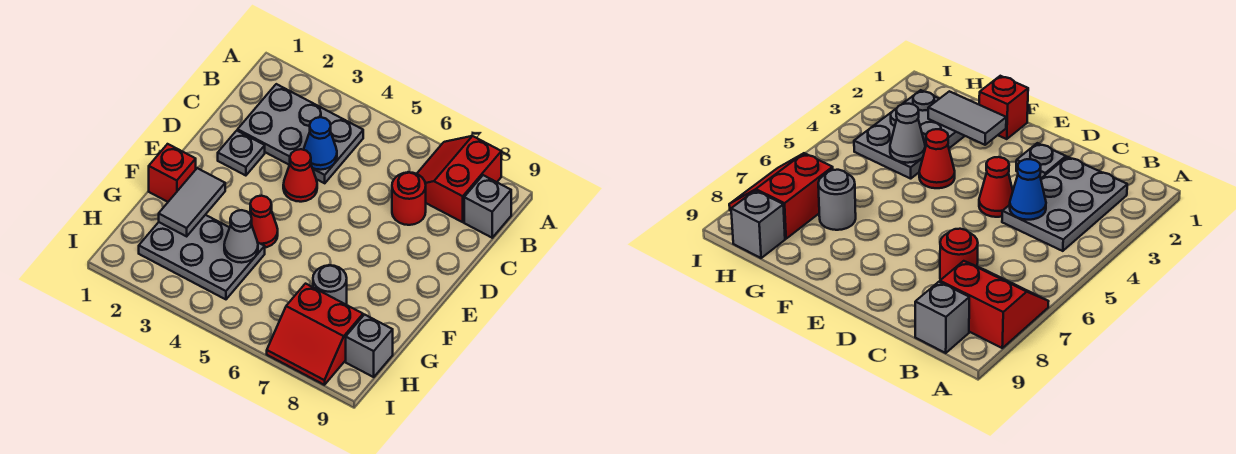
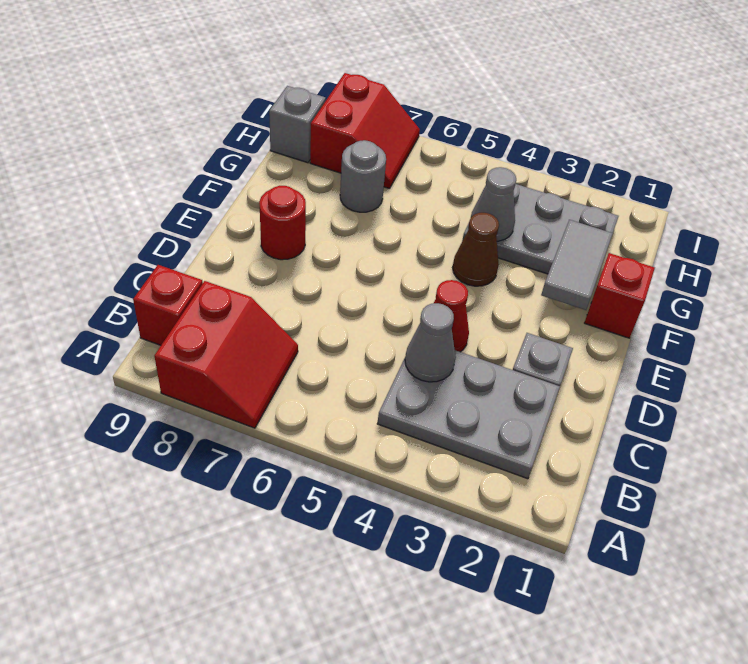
grey brick B9 level 1 -> red brick B9 level 1
blue cone C4 level 2 -> grey cone C4 level 2
red round brick C7 level 1 -> red round brick E8 level 1
red cone F4 level 1 -> brown cone F4 level 1
red slope H7:I8 level 1 top H -> red slope H7:I8 level 1 top 8

